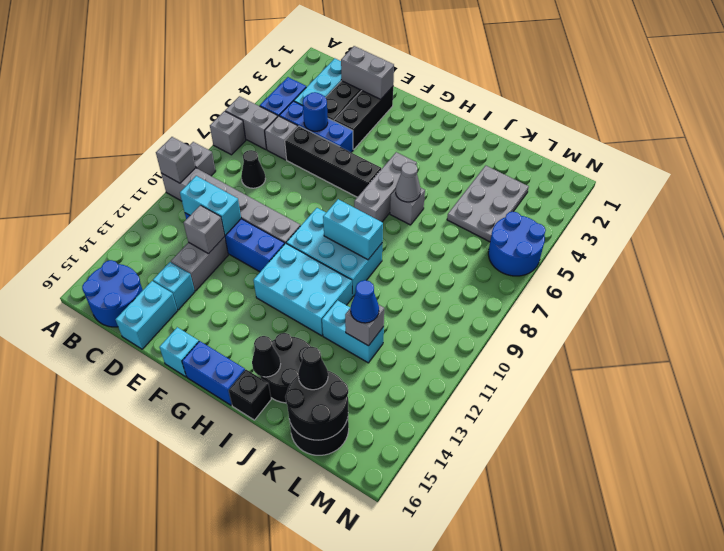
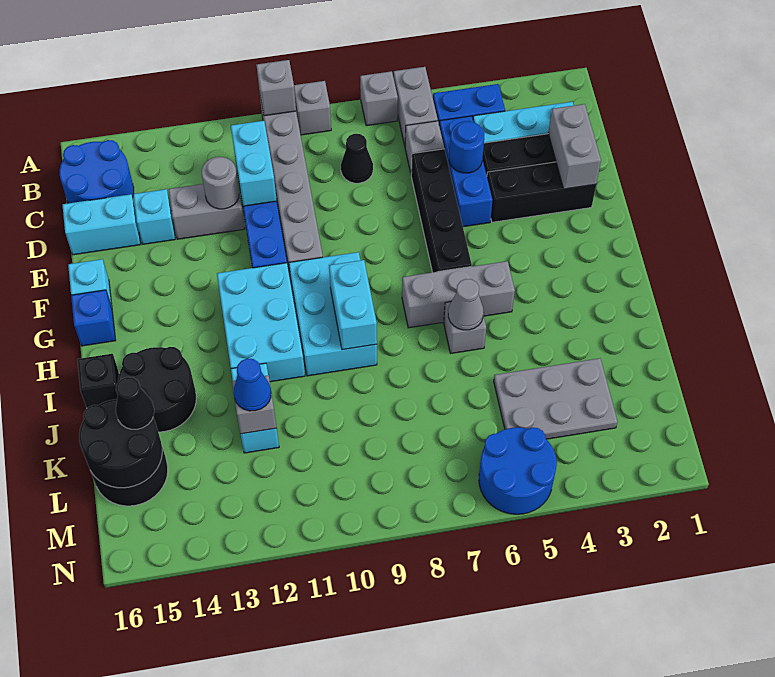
grey brick D12 level 2 -> grey round brick D12 level 2
blue brick G16:H16 level 1 -> blue brick G16 level 1
black cone I15 level 2 -> none

